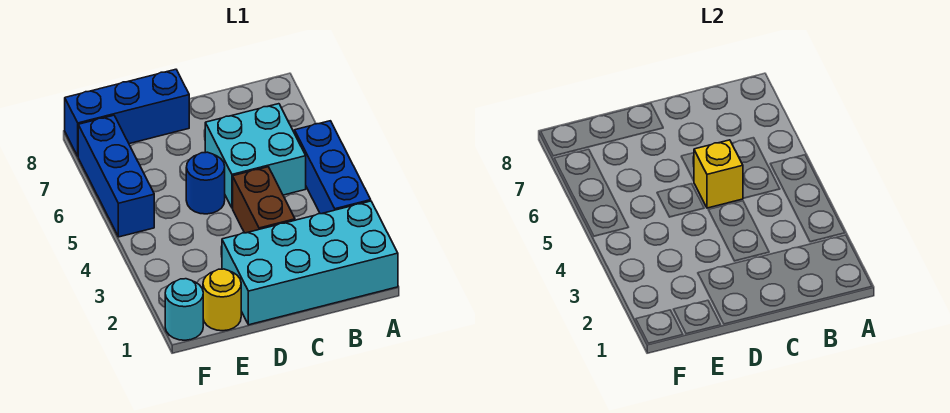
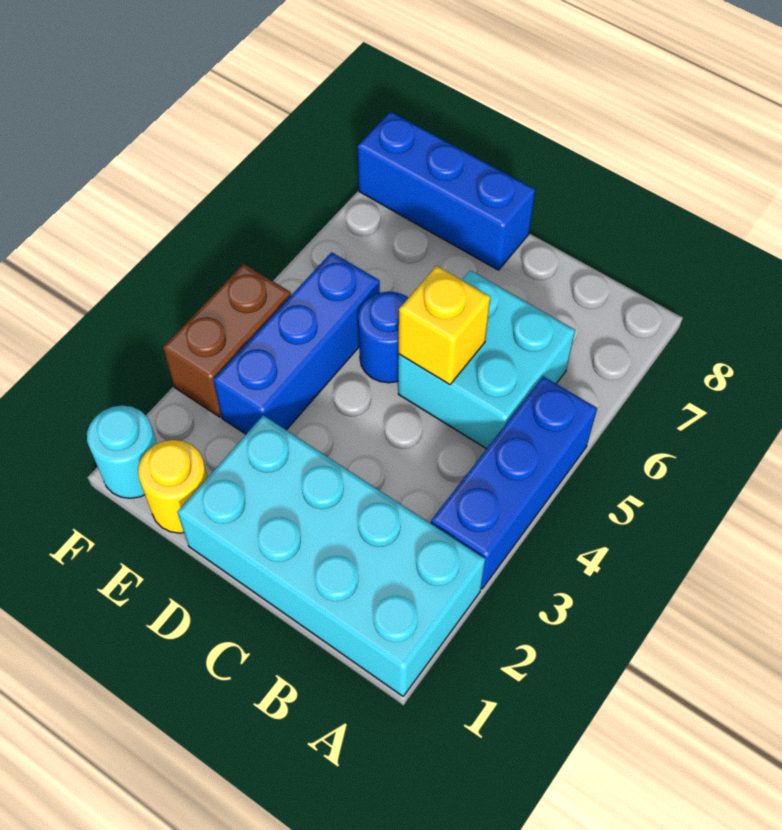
brown brick C3:C4 level 1 -> brown brick F3:F4 level 1
blue brick F5:F7 level 1 -> blue brick E3:E5 level 1

